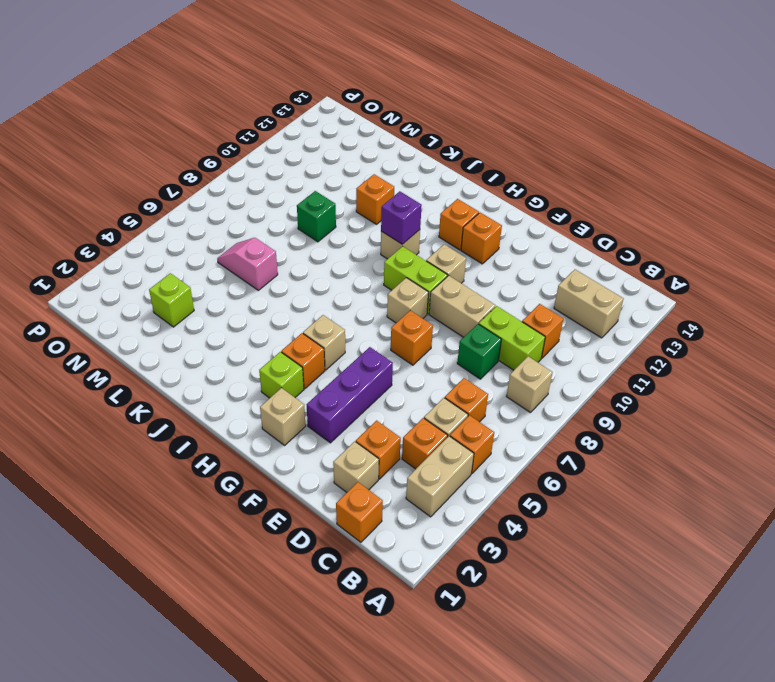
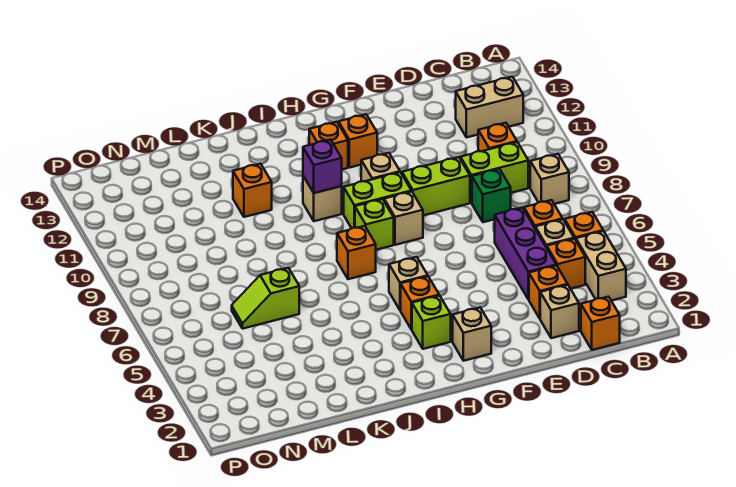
tan brick E9:F9 level 1 -> lime brick E9:F9 level 1
purple brick F3:F5 level 1 -> purple brick D4:D6 level 1
orange brick F7 level 1 -> orange brick I7 level 1
pink slope L6:M6 level 1 top L -> lime slope L6:M6 level 1 top L
green brick L9 level 1 -> none
lime brick M3 level 1 -> lime brick H8 level 1

